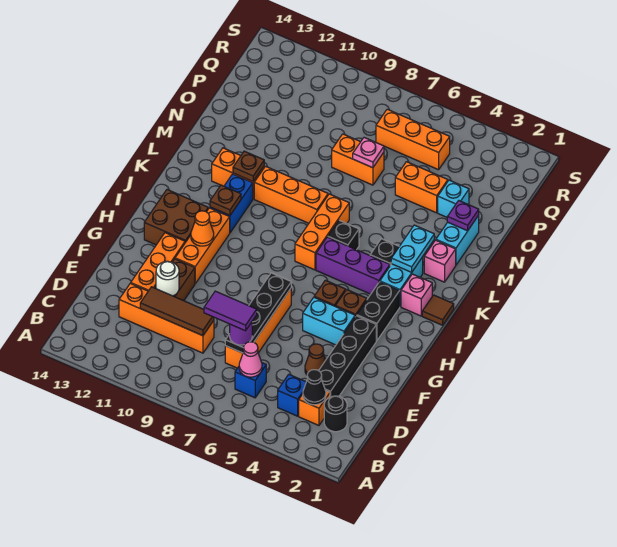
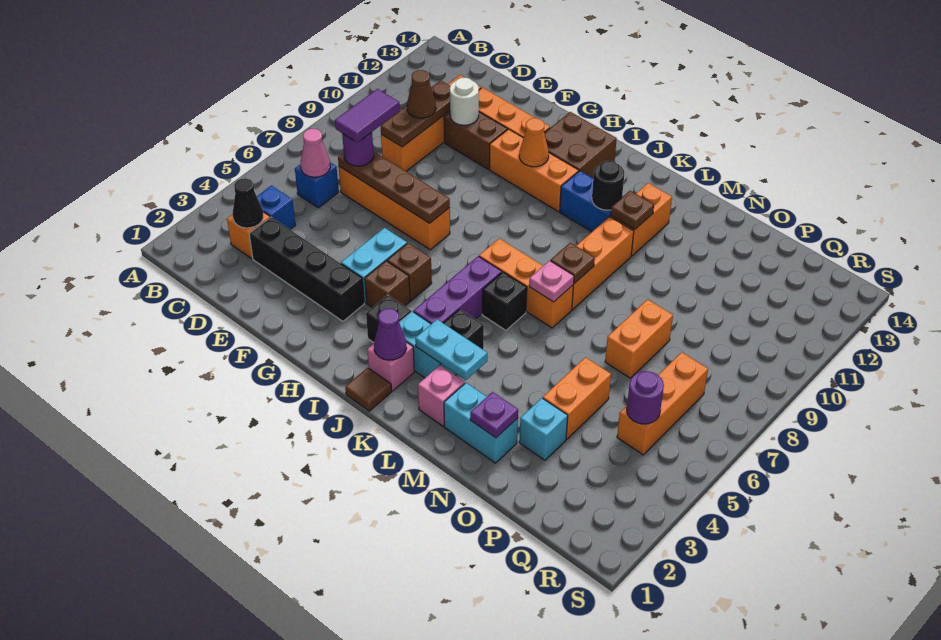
black round brick C2 level 1 -> black round brick K11 level 2
black plate D7:G7 level 2 -> brown plate D7:G7 level 2
brown tile D9:D11 level 2 -> brown plate D9:D11 level 2
brown cone E4 level 1 -> brown cone D10 level 3
black brick H3:I3 level 1 -> black brick I3 level 1
none -> purple cone J2 level 2
brown plate J11 level 2 -> brown plate L8 level 2
pink plate O7 level 2 -> pink plate L7 level 2
none -> purple round brick Q5 level 2

